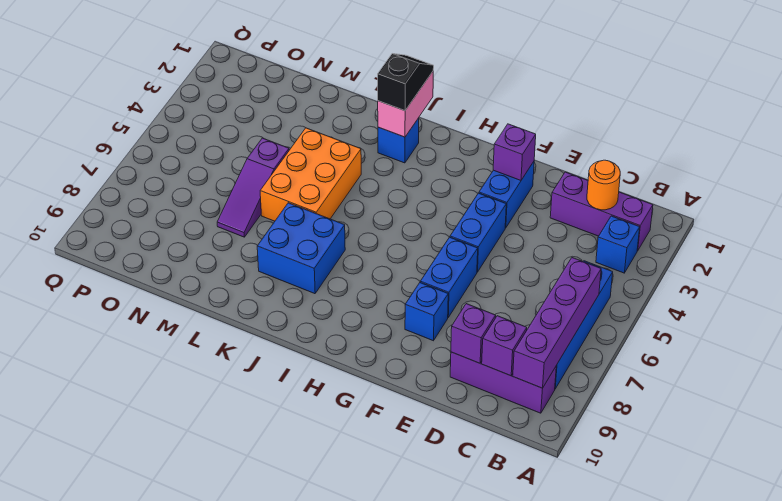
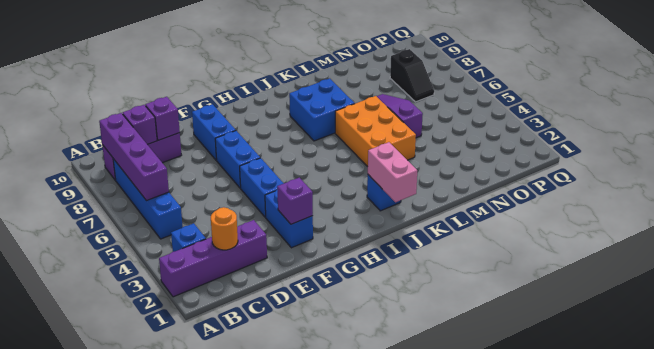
purple brick B2:D2 level 1 -> purple brick A2:D2 level 1
blue brick F8 level 1 -> blue brick F8:F9 level 1
black slope J1:J2 level 3 top 2 -> black slope O7:O8 level 1 top 8

